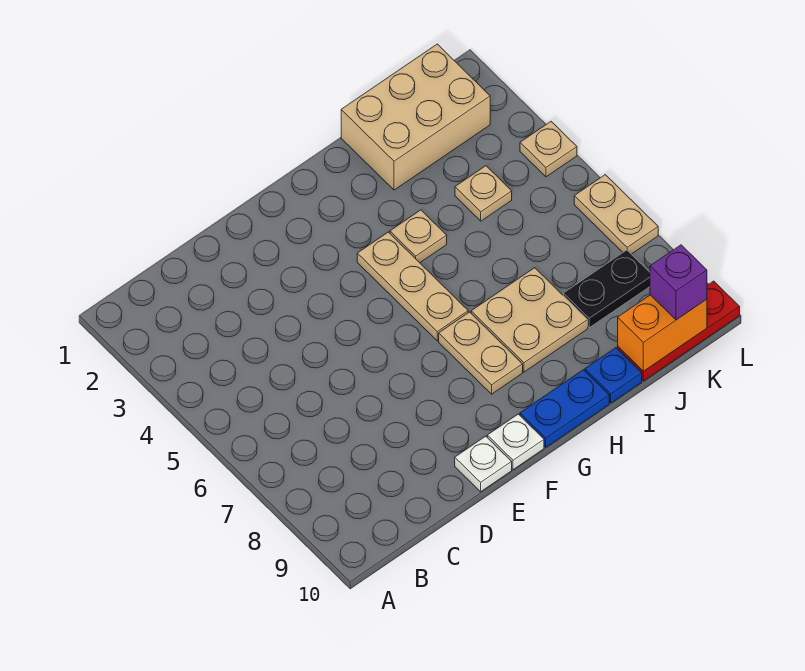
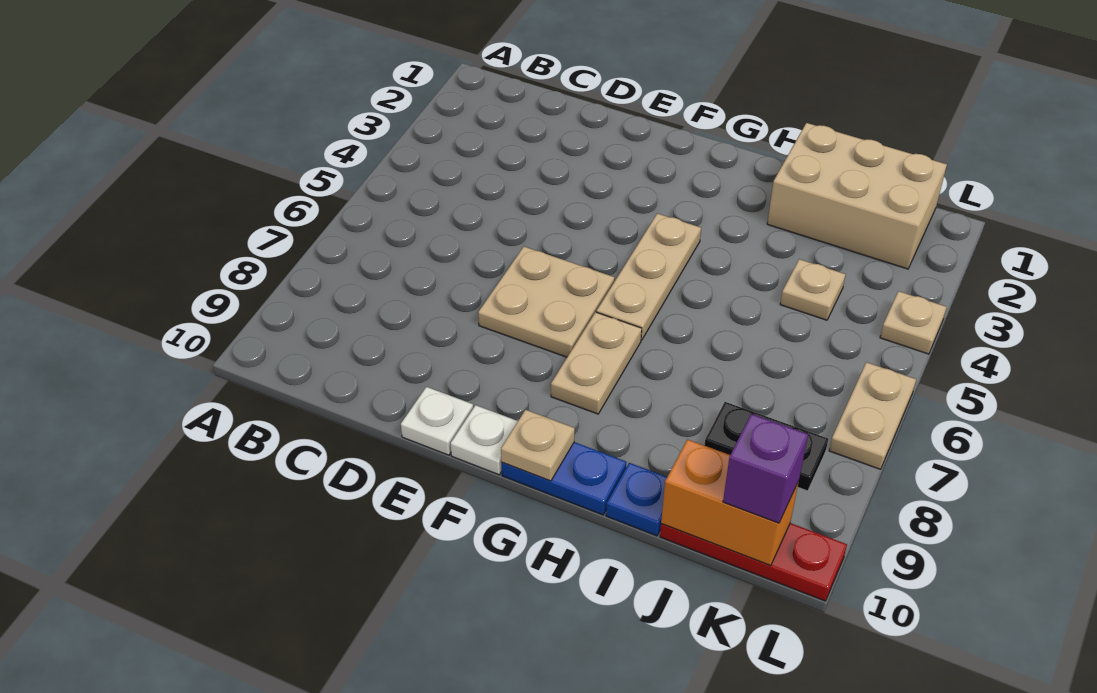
tan plate H4 level 1 -> tan plate G10 level 2
tan plate H7:I8 level 1 -> tan plate E6:F7 level 1

